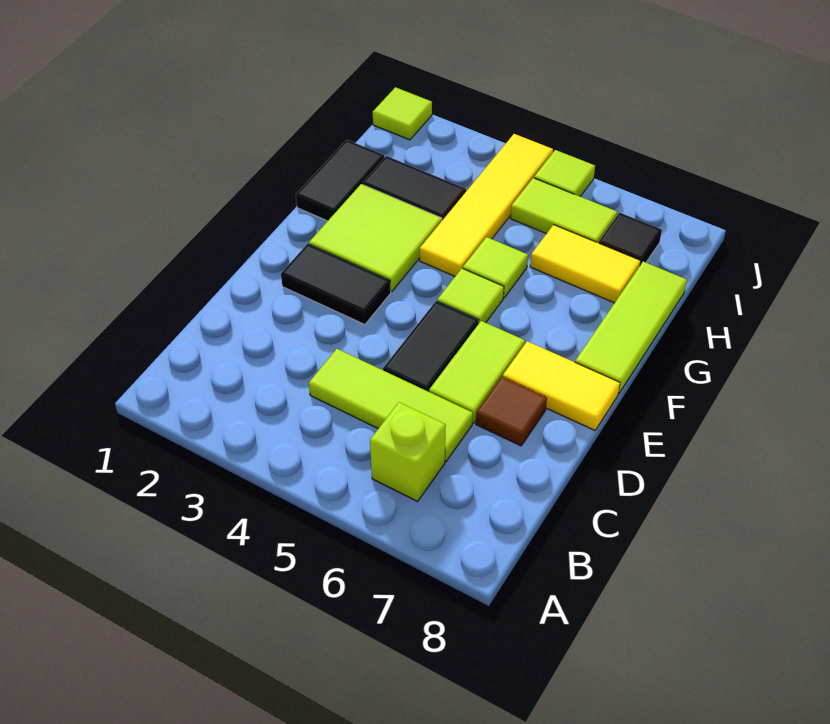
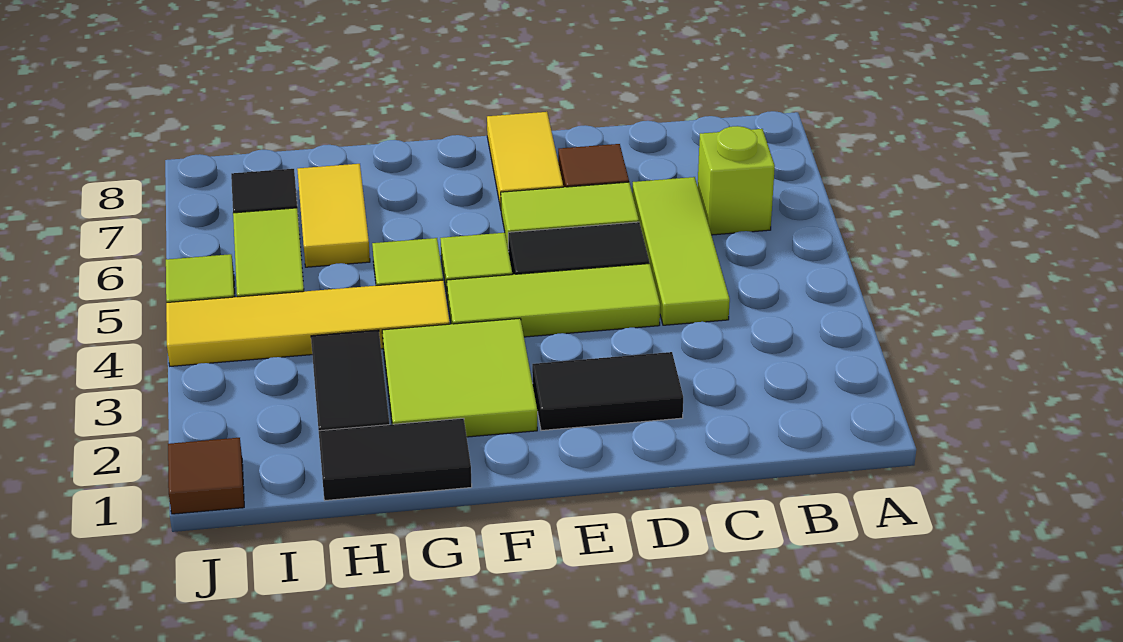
black tile E2:E3 level 1 -> black tile D2:E2 level 1
lime tile F8:H8 level 1 -> lime tile D4:F4 level 1
lime tile J1 level 1 -> brown tile J1 level 1

